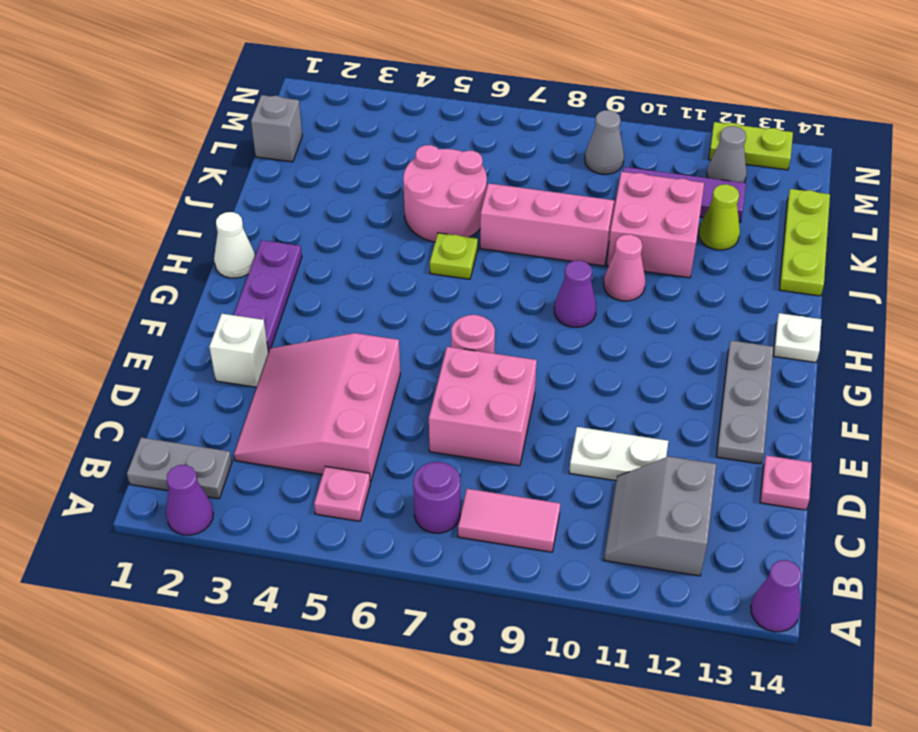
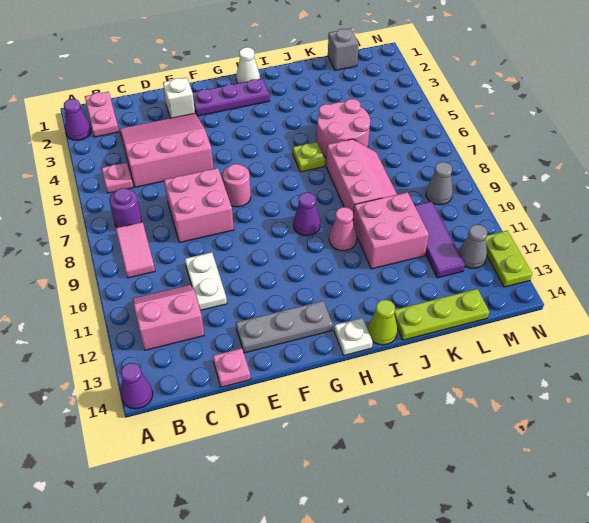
grey plate B1:B2 level 1 -> pink plate B1:B2 level 1
grey slope B11:C12 level 1 top 12 -> pink slope B11:C12 level 1 top 12
lime cone K12 level 1 -> lime cone I14 level 1

